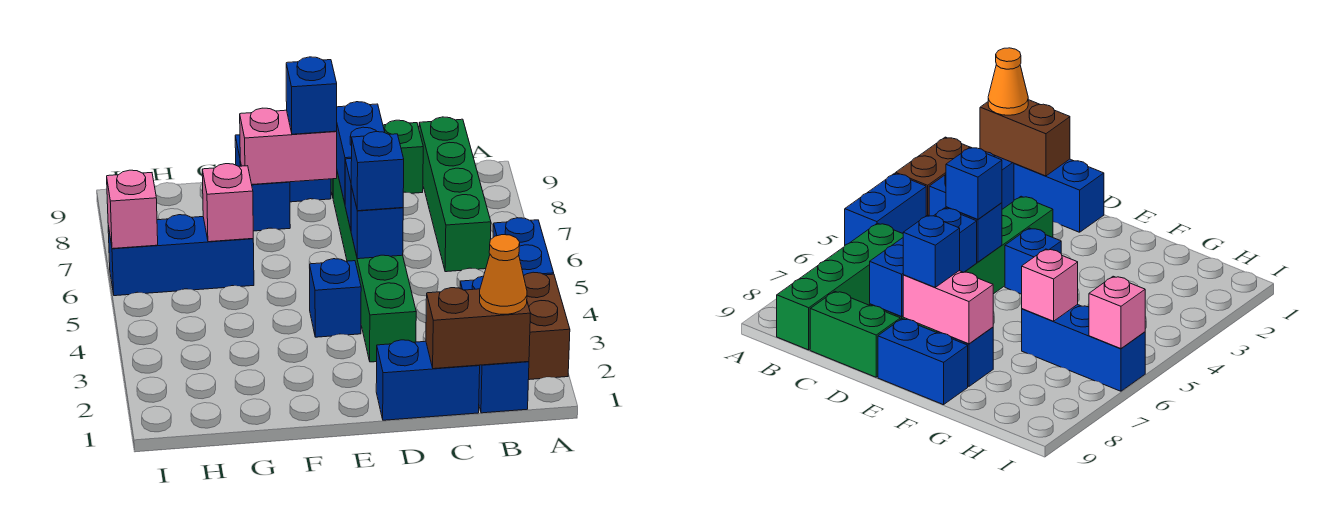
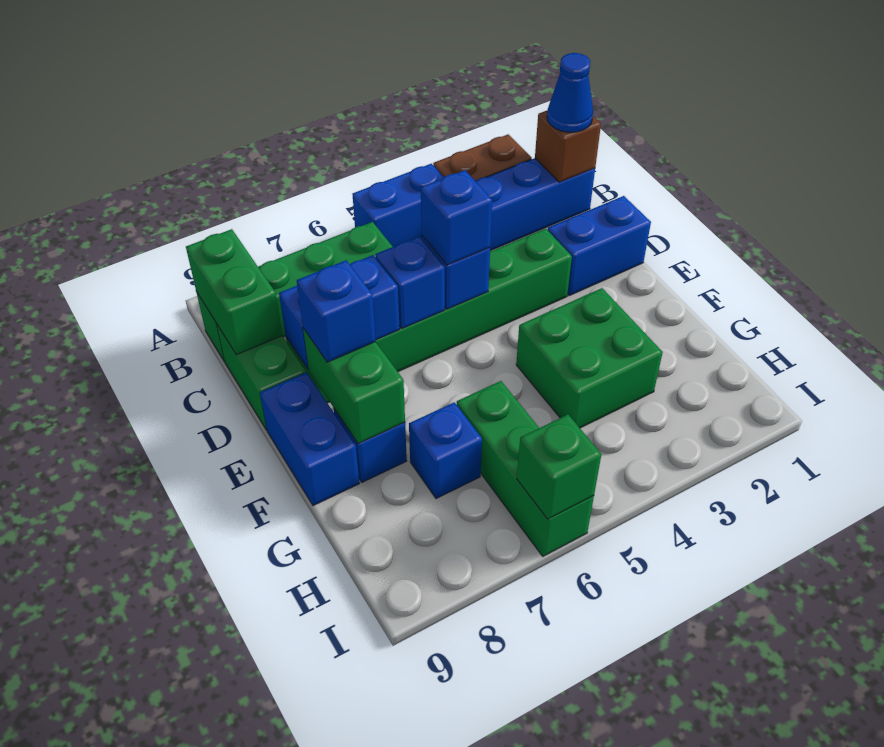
brown brick B1:C1 level 2 -> brown brick B1 level 2
orange cone B1 level 3 -> blue cone B1 level 3
none -> green brick B9:C9 level 2
blue brick C1:D1 level 1 -> blue brick D1:D2 level 1
blue brick E4 level 1 -> blue brick G7 level 1
pink brick E8:F8 level 2 -> green brick E8:F8 level 2
none -> green brick F3:G4 level 1
blue brick G6:I6 level 1 -> green brick G6:I6 level 1
pink brick G6 level 2 -> none
pink brick I6 level 2 -> green brick I6 level 2

